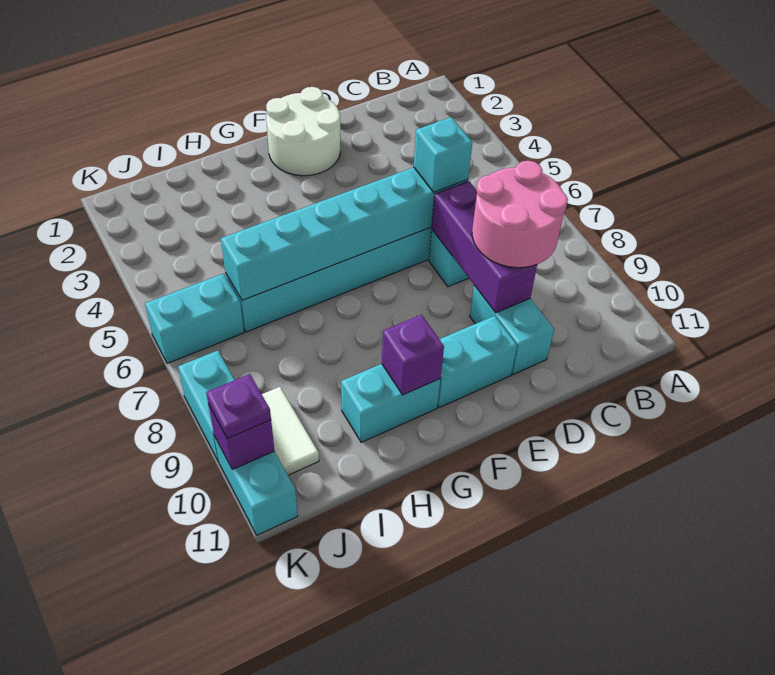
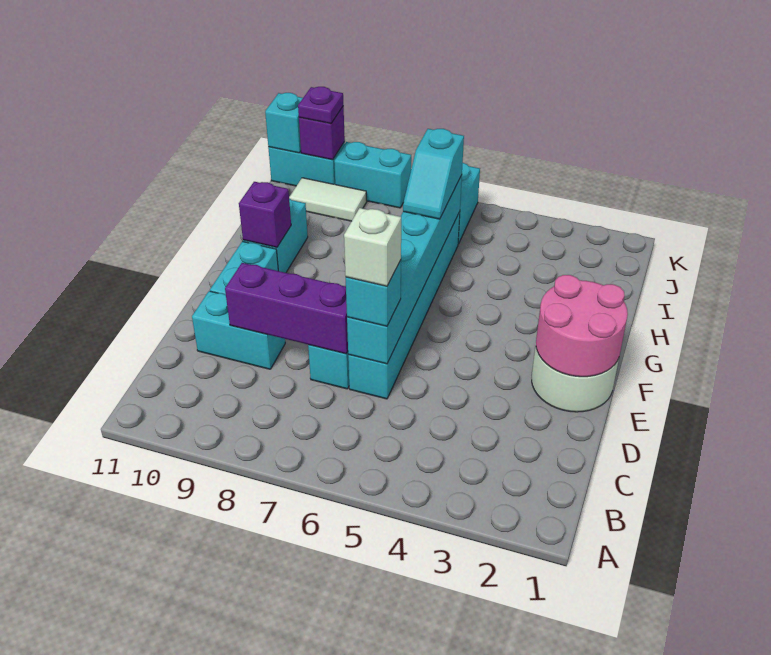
pink round brick C8:D9 level 3 -> pink round brick E1:F2 level 2
none -> white brick D6 level 4
none -> cyan slope H6:I6 level 3 top I
none -> cyan brick K11 level 2

